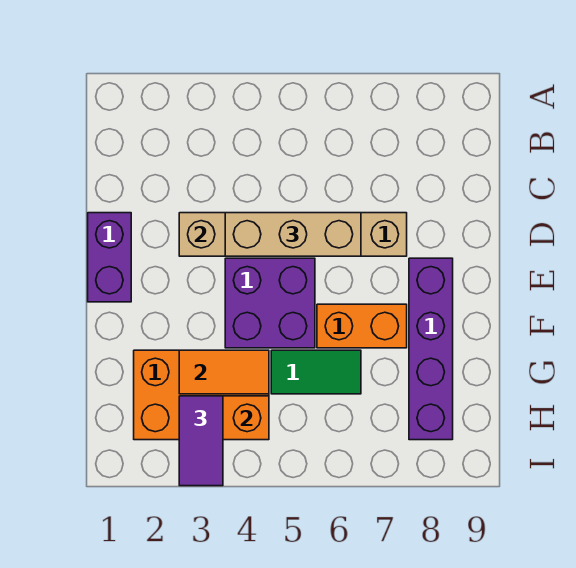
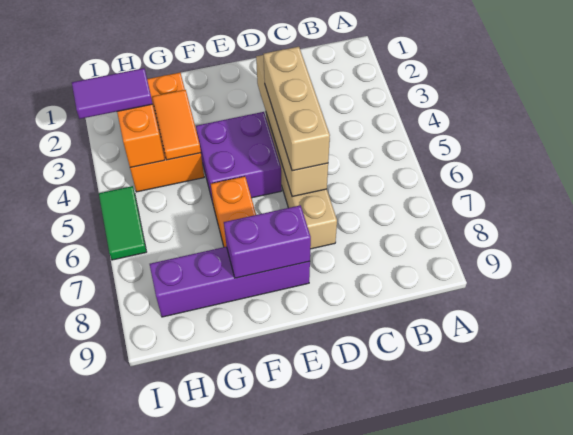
purple brick D1:E1 level 1 -> purple brick E8:F8 level 2
green tile G5:G6 level 1 -> green tile I5:I6 level 1

